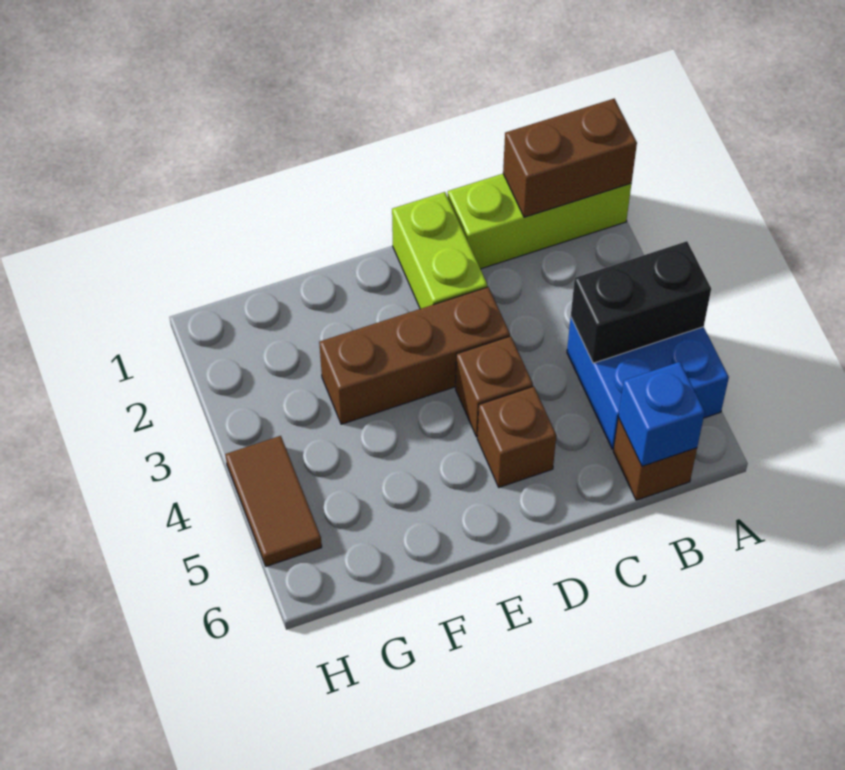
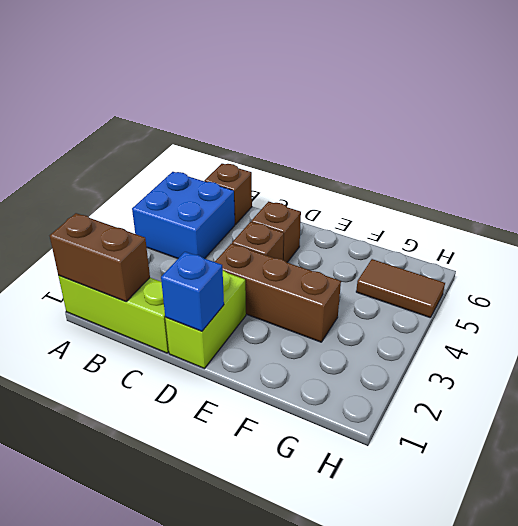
black brick A4:B4 level 2 -> none
blue brick B6 level 2 -> blue brick D1 level 2
brown tile H4:H5 level 1 -> brown tile G5:H5 level 1

